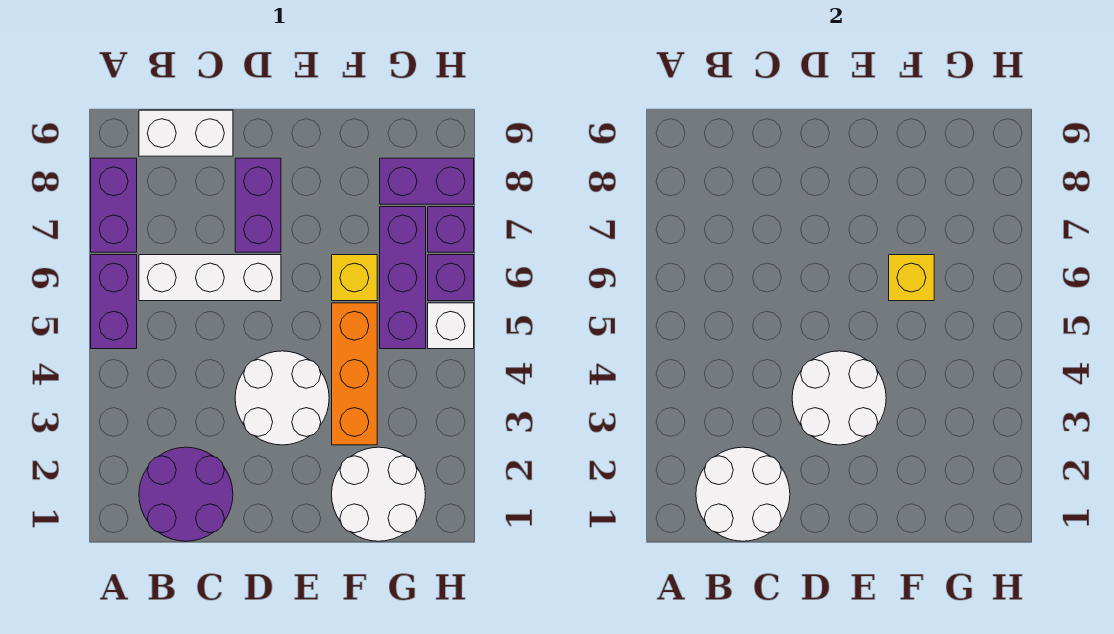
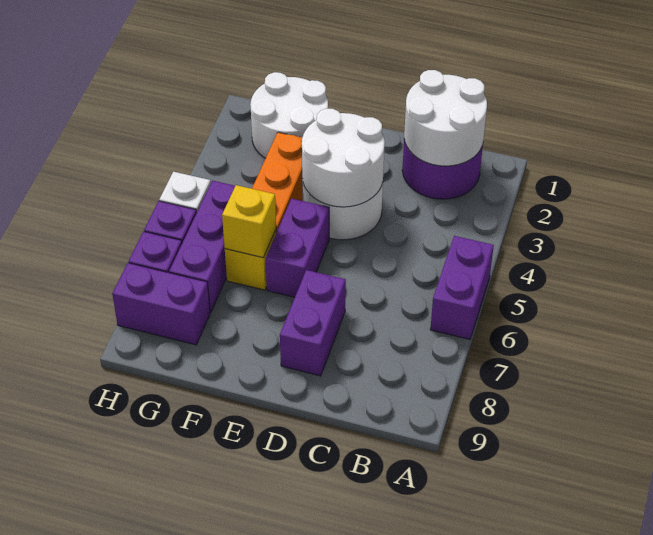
purple brick A7:A8 level 1 -> purple brick E5:E6 level 1
white brick B6:D6 level 1 -> none
white brick B9:C9 level 1 -> none

